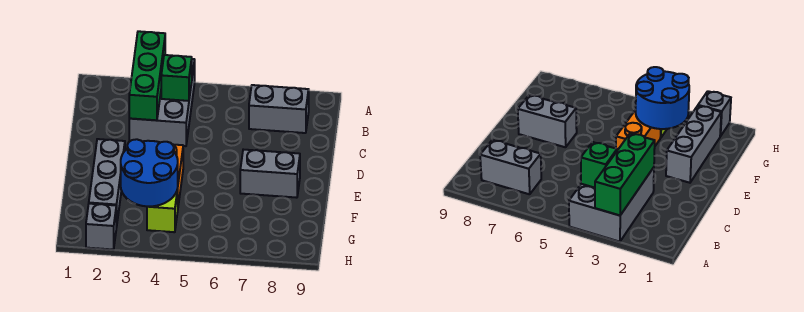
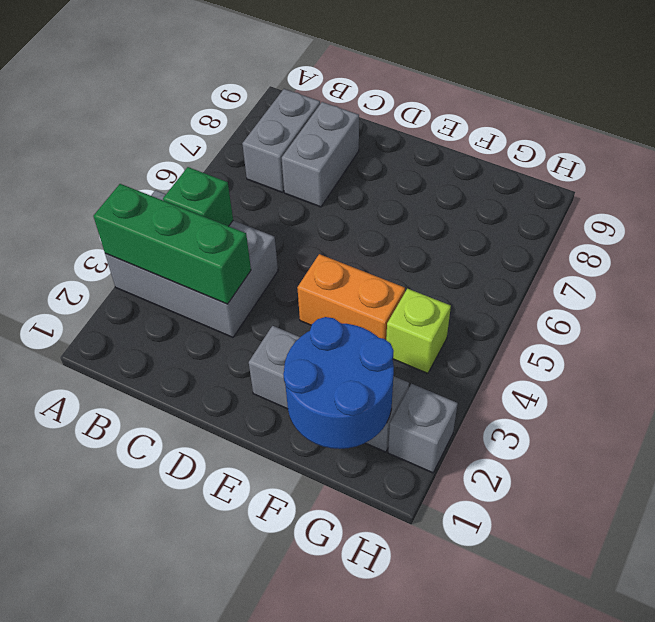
grey brick E7:E8 level 1 -> grey brick C7:C8 level 1
blue round brick F3:G4 level 2 -> blue round brick F1:G2 level 2

